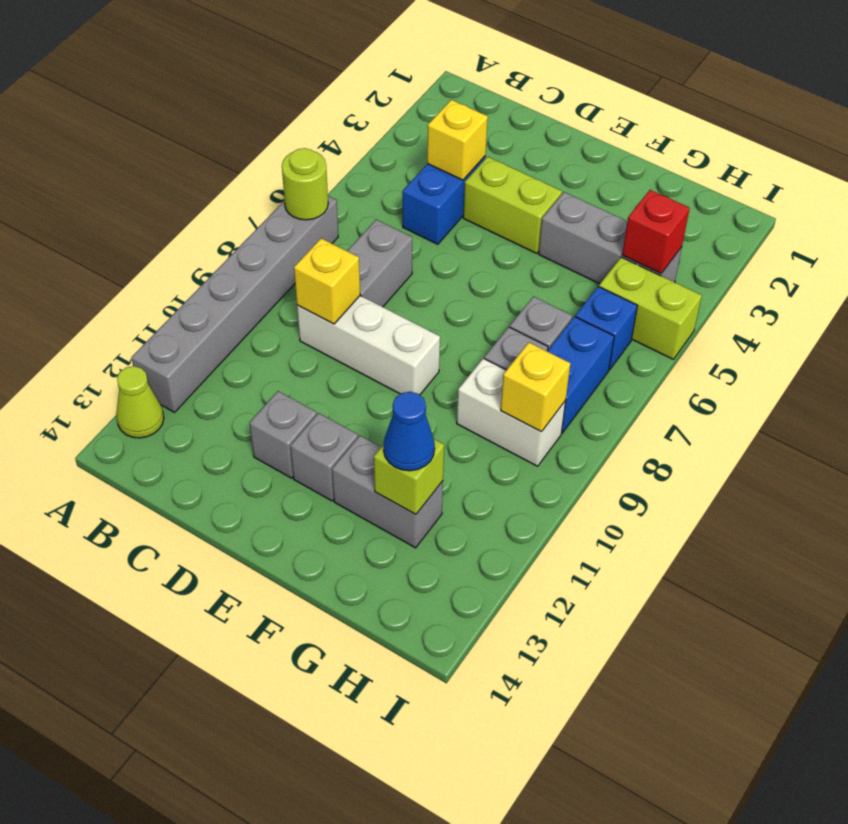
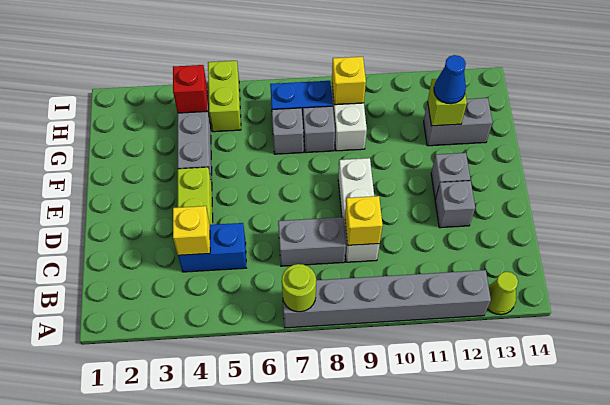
grey brick F12:G12 level 1 -> grey brick G12:G13 level 1
blue brick H6 level 1 -> none

